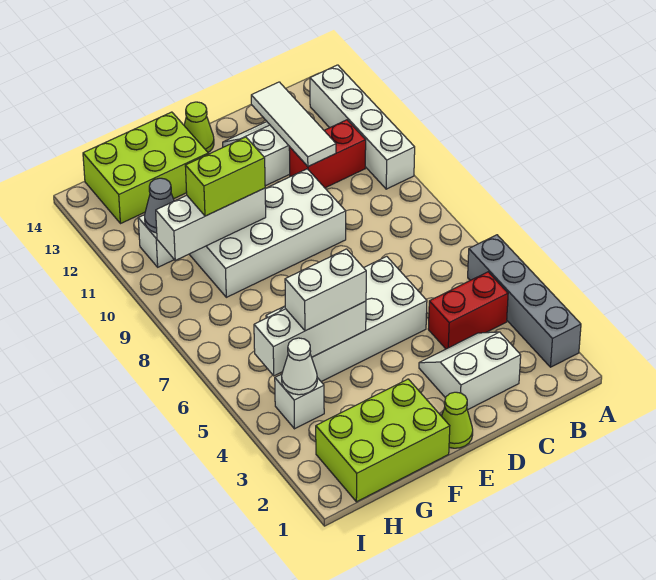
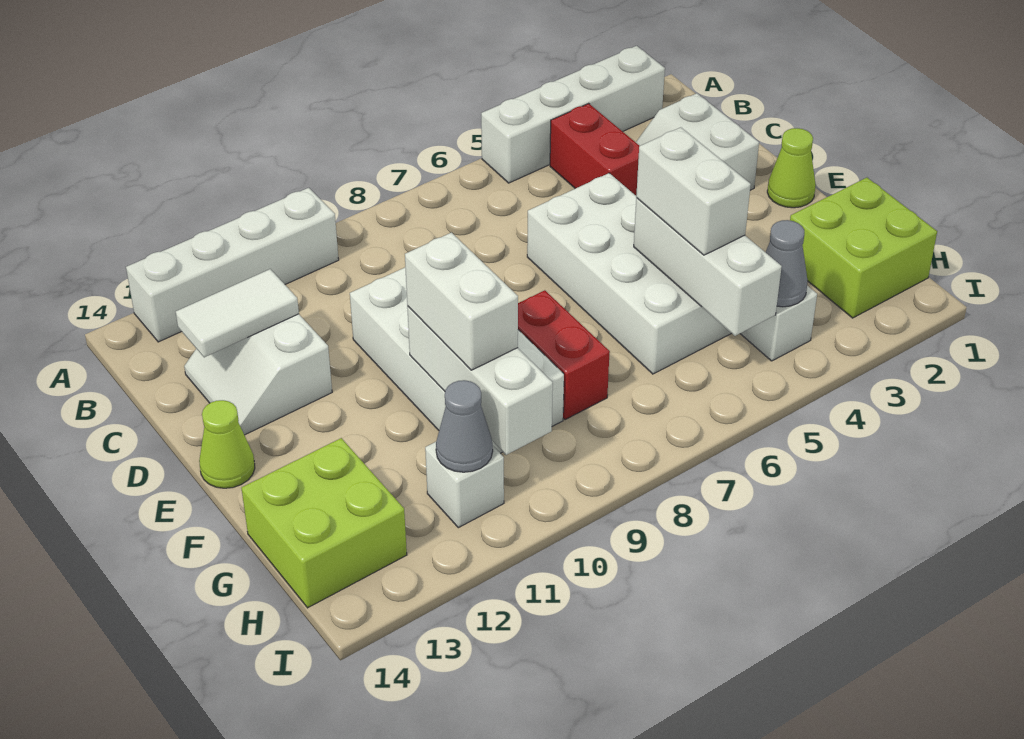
grey brick A2:A5 level 1 -> white brick A2:A5 level 1
red brick B11:C11 level 1 -> red brick F8:G8 level 1
white tile C11:C13 level 2 -> white tile C12:C13 level 2
lime brick F1:H2 level 1 -> lime brick G1:H2 level 1
lime brick F10:G10 level 3 -> white brick F10:G10 level 3
lime brick F13:H14 level 1 -> lime brick G13:H14 level 1
white cone H4 level 2 -> grey cone H4 level 2

